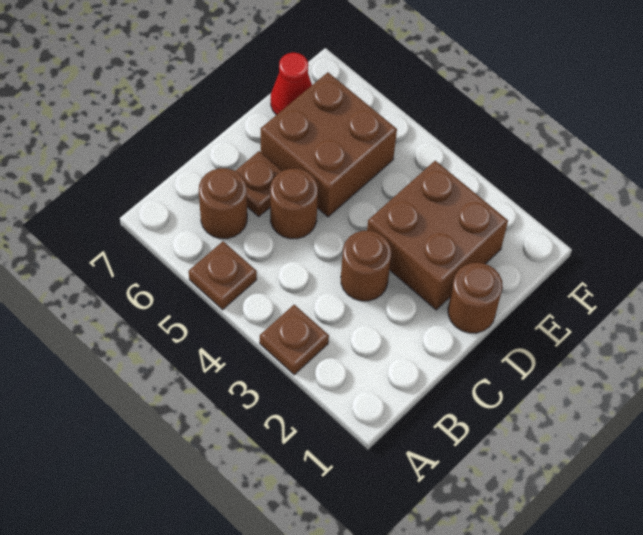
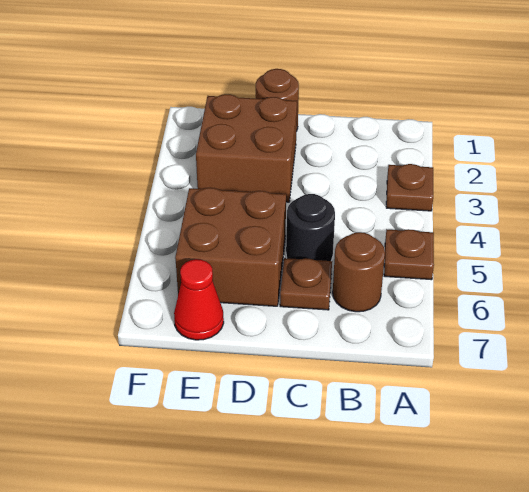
brown round brick C3 level 1 -> none
brown round brick C5 level 1 -> black round brick C5 level 1

